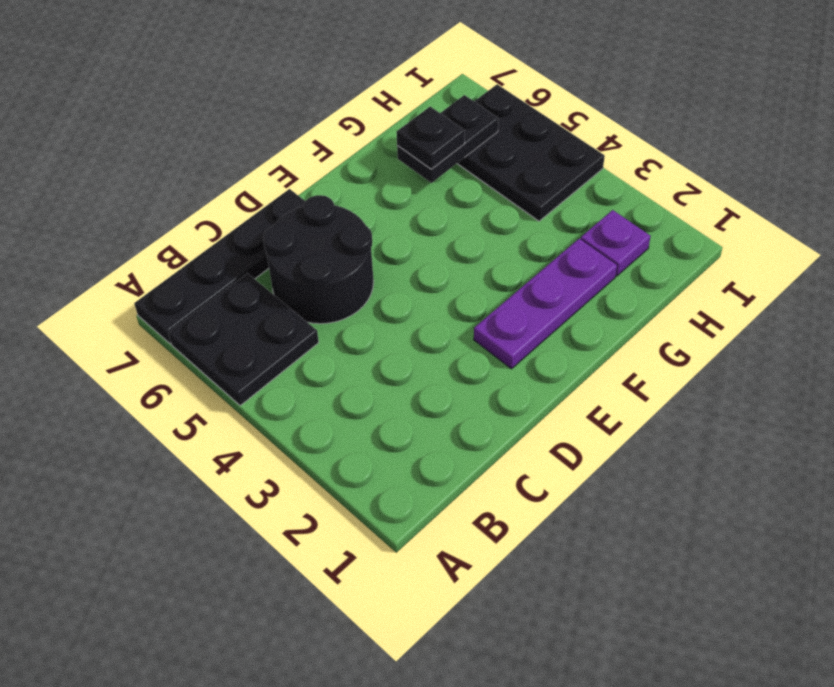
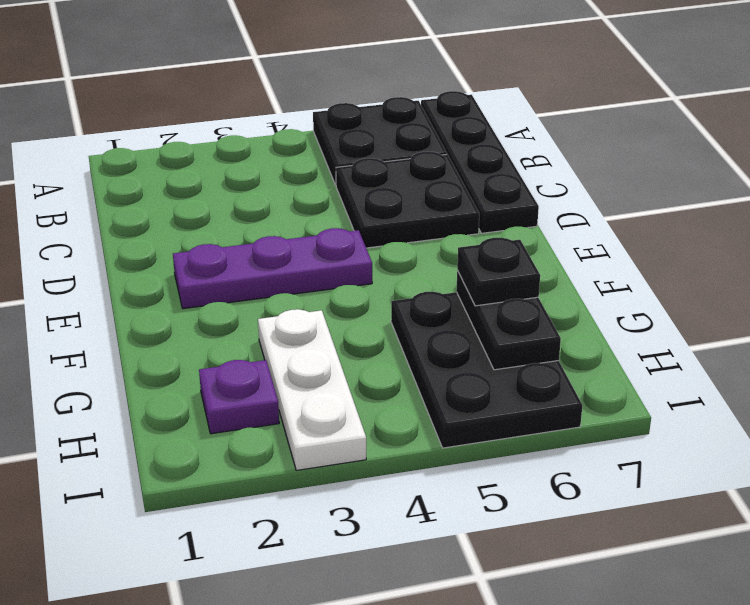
black round brick C5:D6 level 1 -> black plate C5:D6 level 1
purple plate E2:G2 level 1 -> purple plate E2:E4 level 1
none -> white plate G3:I3 level 1
black plate H4:I6 level 1 -> black plate G5:I6 level 1

